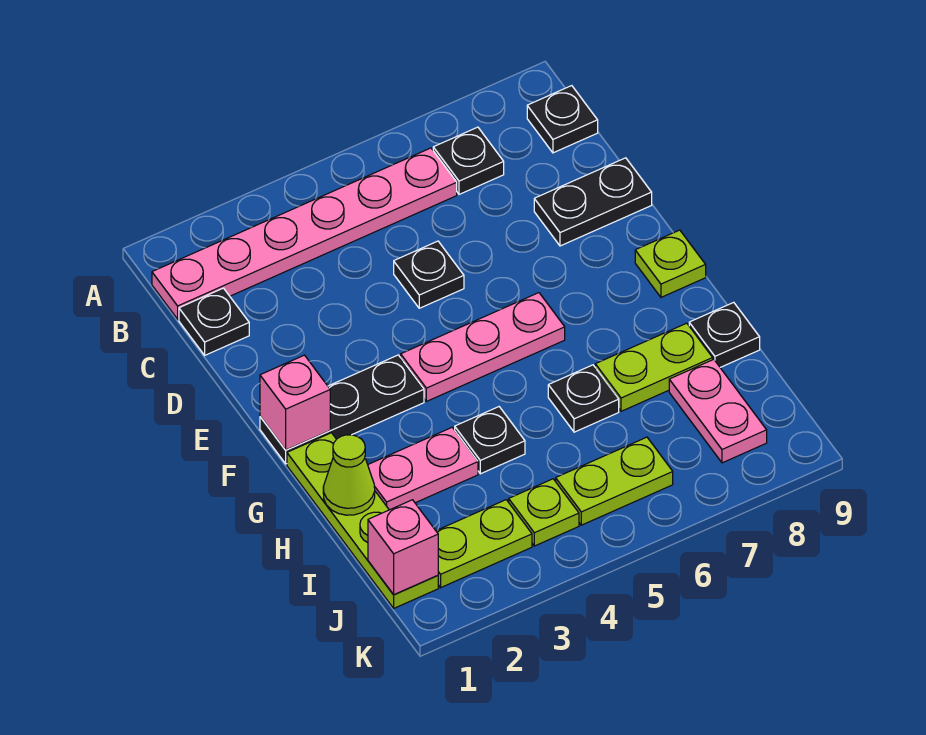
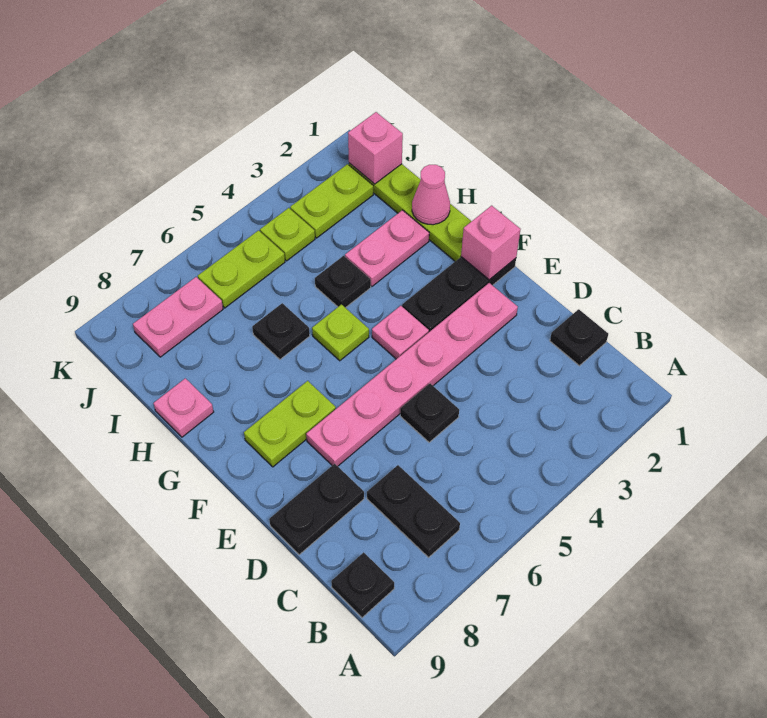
pink plate B1:B6 level 1 -> pink plate E2:E7 level 1
black plate B7 level 1 -> black plate B7:C7 level 1
pink plate F4:F6 level 1 -> pink plate F4 level 1
lime plate F9 level 1 -> lime plate G5 level 1
lime cone H1 level 2 -> pink cone H1 level 2
lime plate H7:H8 level 1 -> lime plate F7:F8 level 1
black plate H9 level 1 -> pink plate H9 level 1
pink plate I8:J8 level 1 -> pink plate J7:J8 level 1

